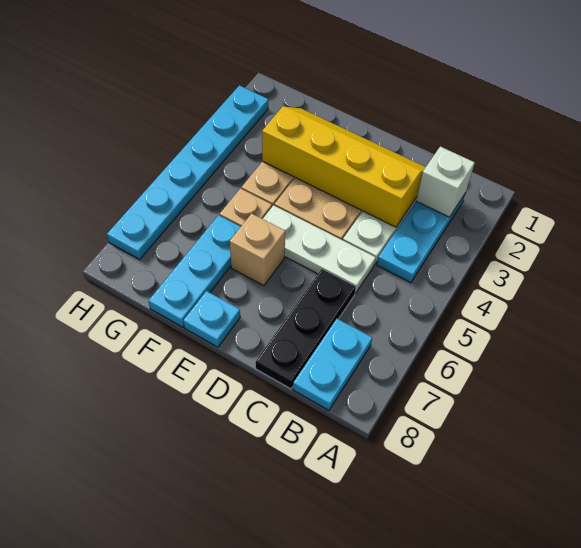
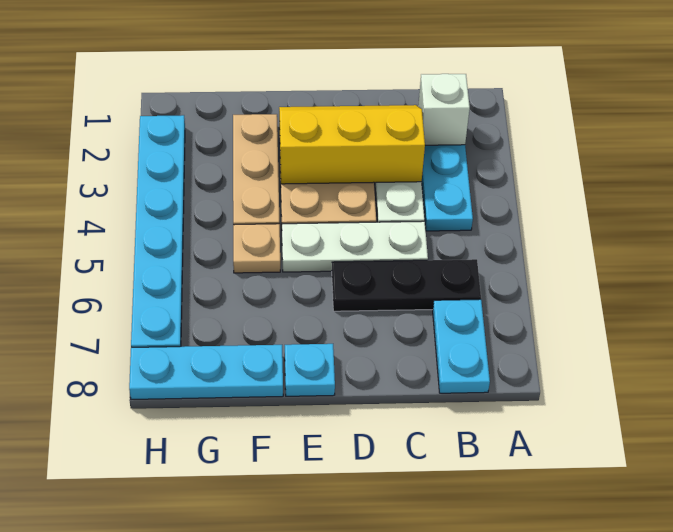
yellow slope C2:F3 level 2 top 3 -> yellow slope C2:E3 level 2 top 3
black plate C6:C8 level 1 -> black plate B6:D6 level 1
tan brick E6 level 1 -> none
cyan plate F6:F8 level 1 -> cyan plate F8:H8 level 1

